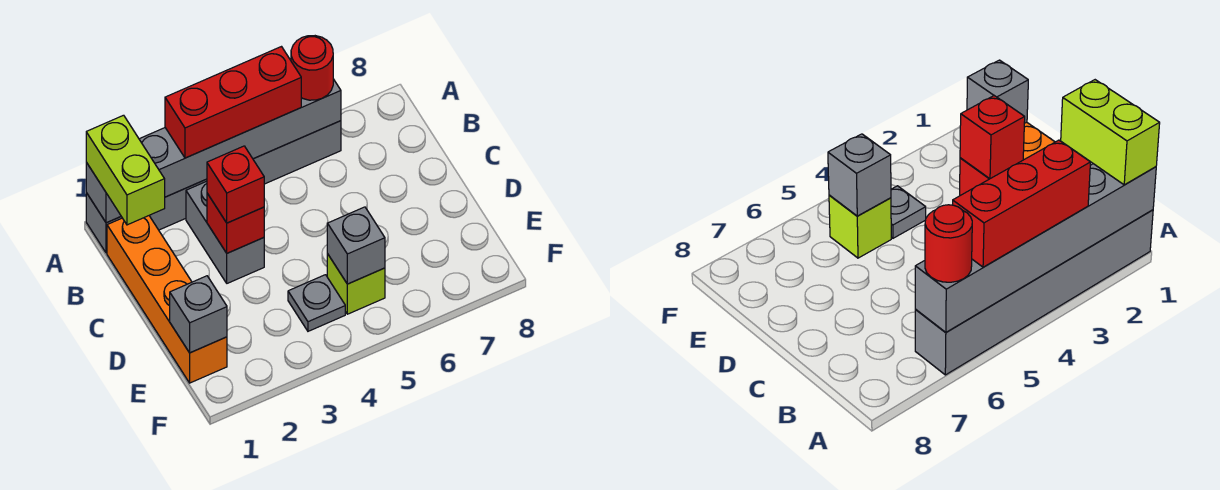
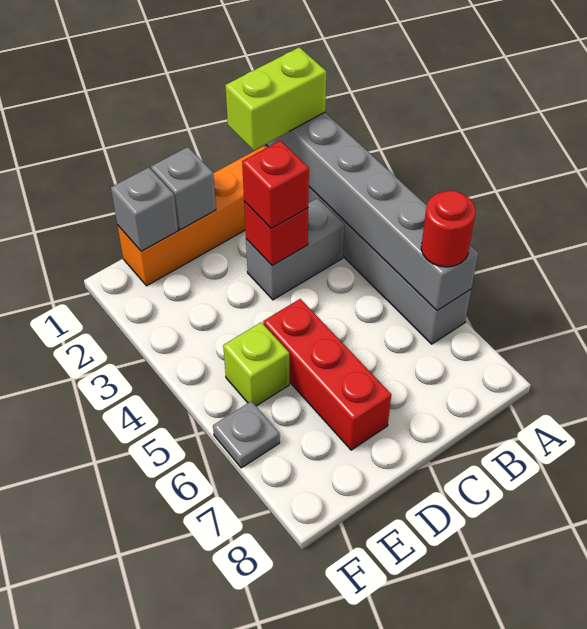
red brick A3:A5 level 3 -> red brick D5:D7 level 1
grey plate E4 level 1 -> grey plate F6 level 1
grey brick E5 level 2 -> grey brick D1 level 2

